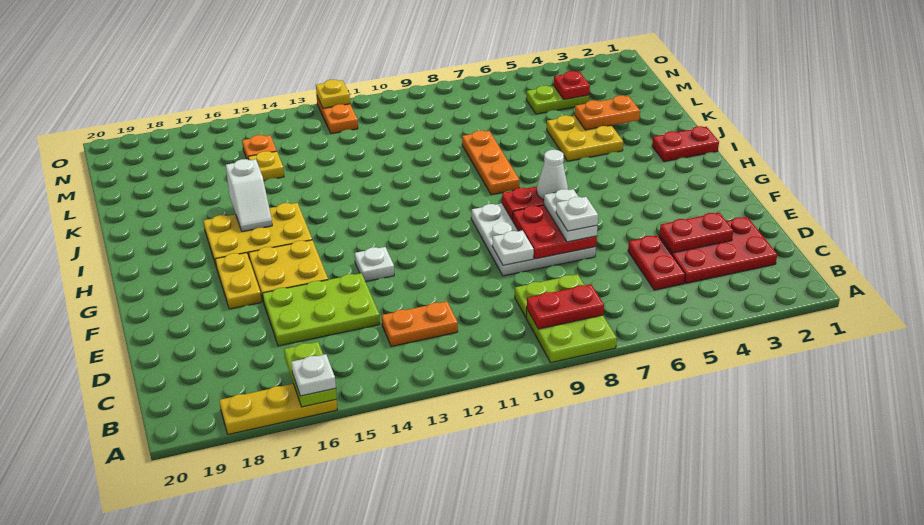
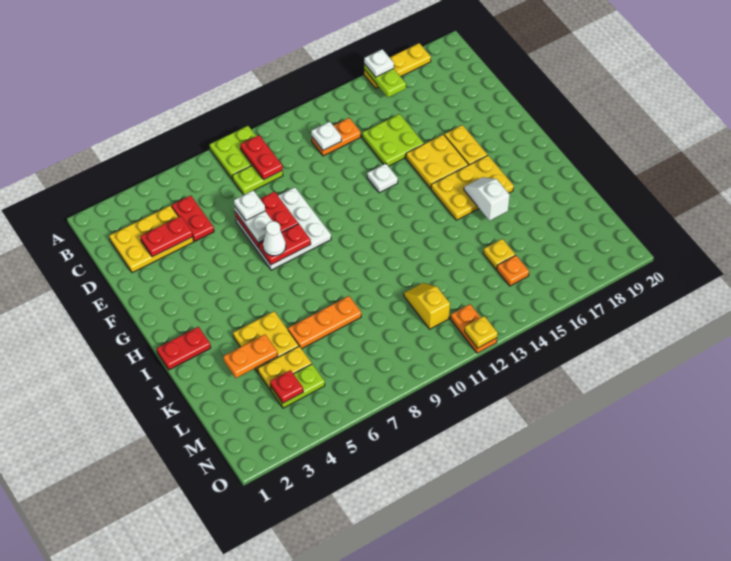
red plate B8:B9 level 2 -> red plate B9:C9 level 2
red plate C2:D4 level 1 -> yellow plate C2:D4 level 1
lime plate D14:E16 level 1 -> lime plate D14:E15 level 1
white plate E9 level 2 -> white plate C12 level 2
orange plate I8:K8 level 1 -> orange plate K6:K8 level 1
none -> yellow plate L4:L5 level 1
none -> yellow slope L11:M11 level 1 top M

